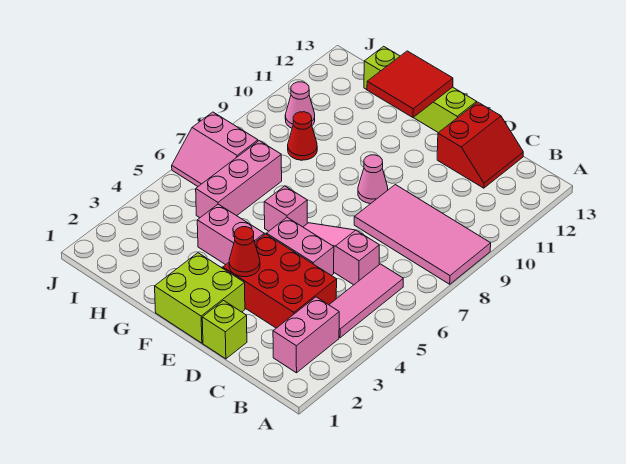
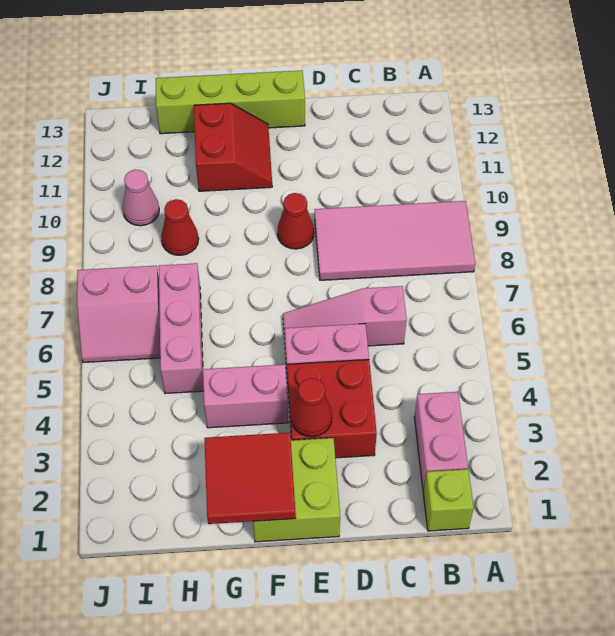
pink tile B4:B6 level 1 -> none
red brick C3:E4 level 1 -> red brick D3:E4 level 1
red slope C12:D13 level 1 top D -> red slope F11:G12 level 1 top G
lime brick D1 level 1 -> lime brick B1 level 1
pink cone E9 level 1 -> red cone E9 level 1
pink brick F6 level 1 -> none
red tile F12:G13 level 2 -> red tile F1:G2 level 2

